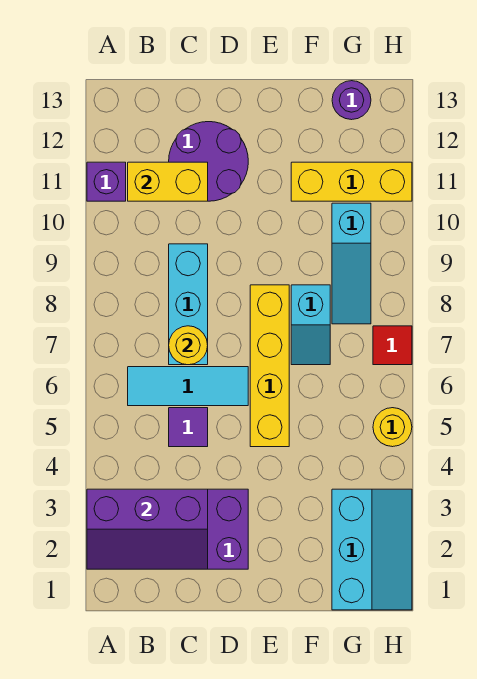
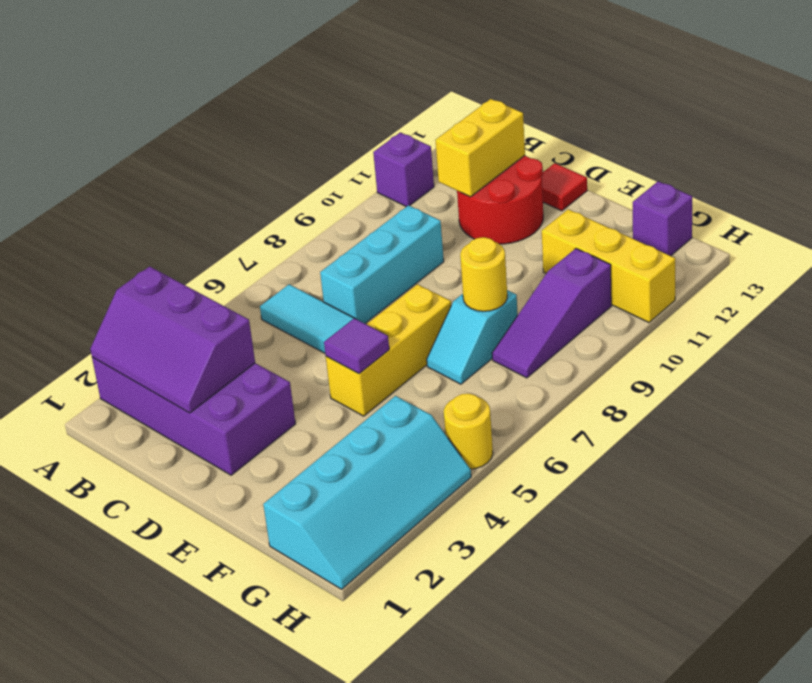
yellow brick B11:C11 level 2 -> yellow brick C11:C12 level 2
purple tile C5 level 1 -> purple tile E5 level 2
yellow round brick C7 level 2 -> yellow round brick F8 level 2
purple round brick C11:D12 level 1 -> red round brick C11:D12 level 1
yellow brick E5:E8 level 1 -> yellow brick E5:E7 level 1
cyan slope G1:H3 level 1 top G -> cyan slope G1:H4 level 1 top G
cyan slope G8:G10 level 1 top 10 -> purple slope G8:G10 level 1 top 10
purple round brick G13 level 1 -> purple brick G13 level 1
red tile H7 level 1 -> red tile D13 level 1

